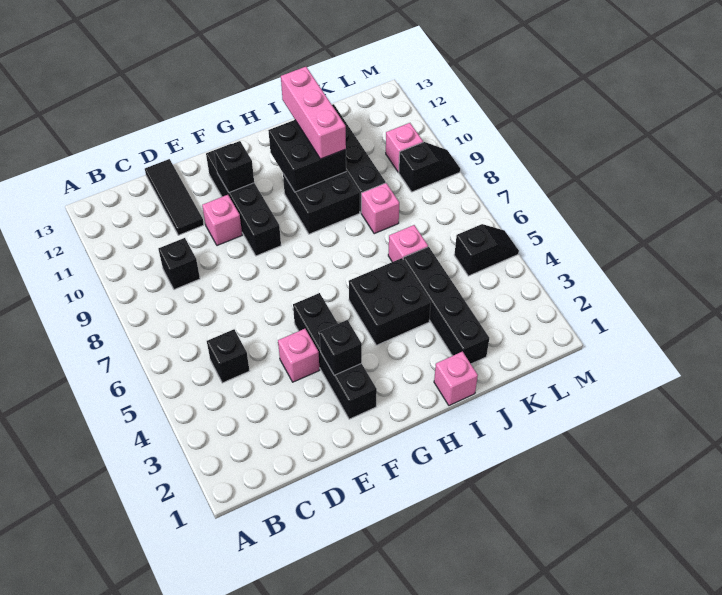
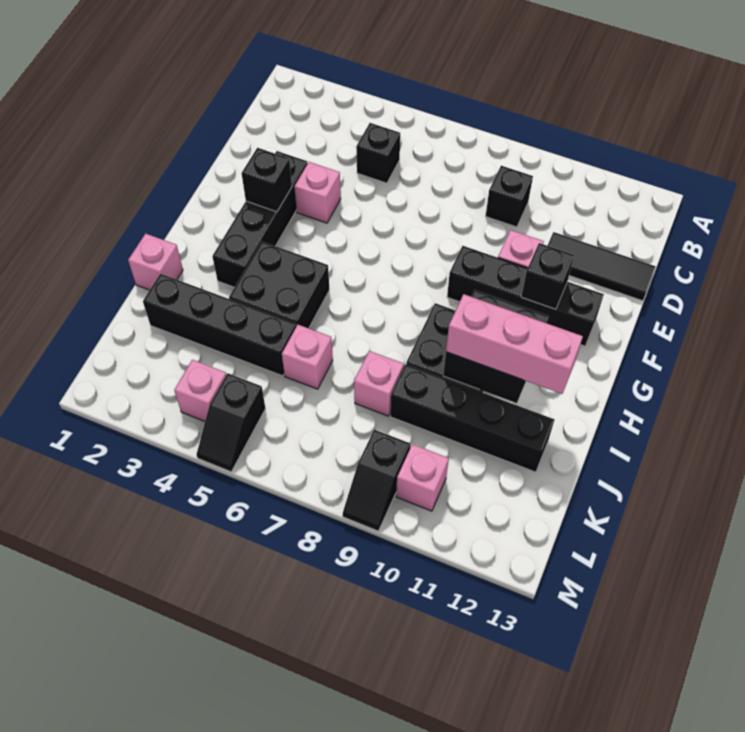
black brick F2:F5 level 1 -> black brick E3:H3 level 1
none -> pink brick L4 level 1

